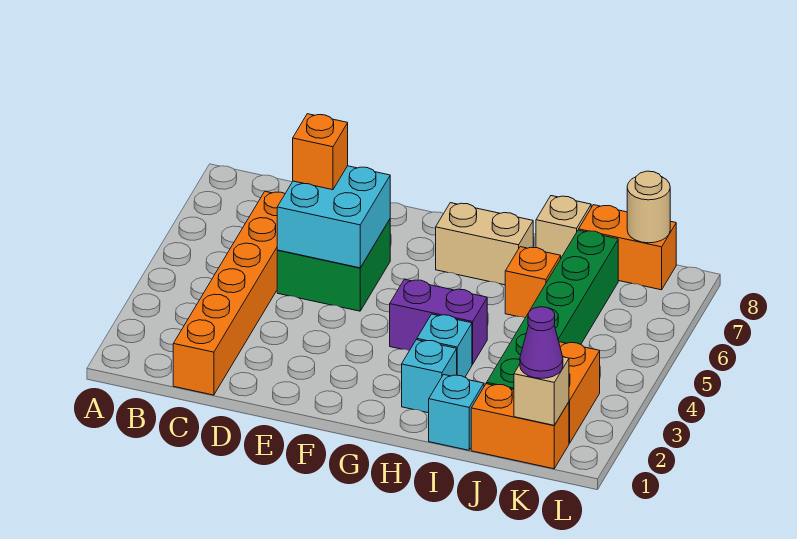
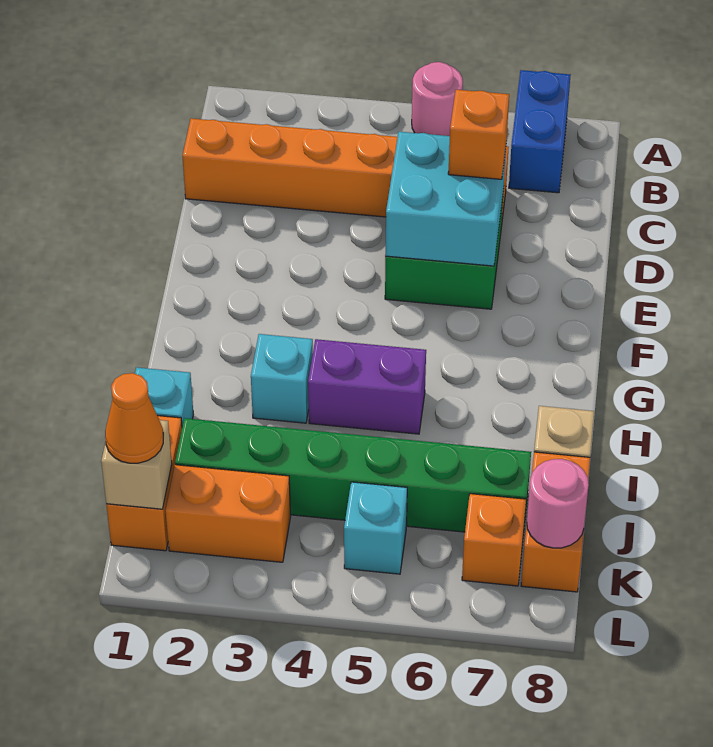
none -> pink round brick A5 level 1
none -> blue brick A7:B7 level 1
purple brick G4:H4 level 1 -> purple brick H4:H5 level 1
tan brick G7:H7 level 1 -> none
cyan brick H2 level 1 -> cyan brick K5 level 1
orange brick I6 level 1 -> orange brick K7 level 1
purple cone K1 level 3 -> orange cone K1 level 3
tan round brick K8 level 2 -> pink round brick K8 level 2

